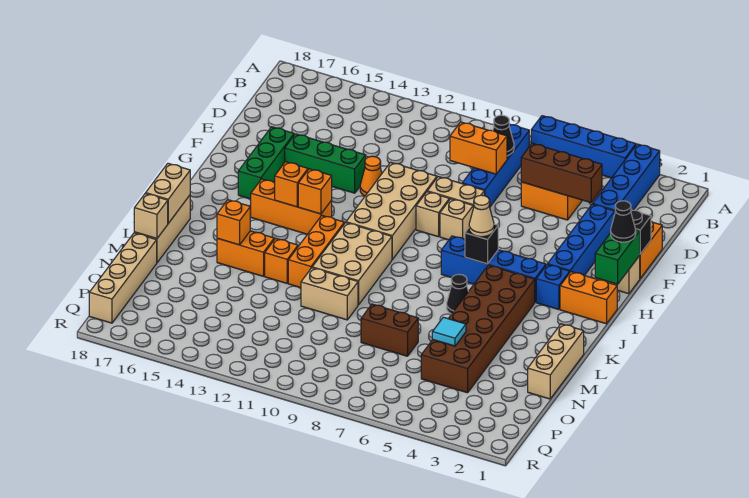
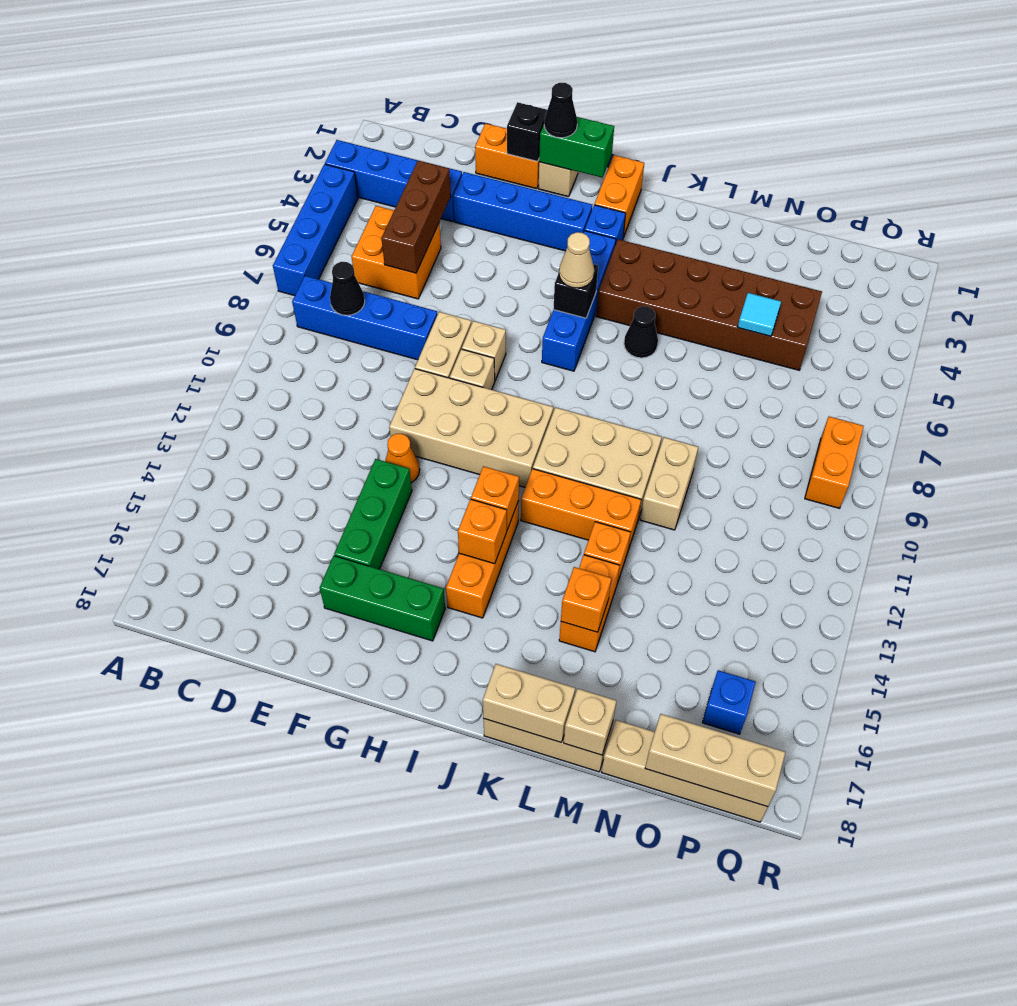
orange brick D8:D9 level 2 -> orange brick Q8:Q9 level 1
tan brick L1:N1 level 1 -> tan brick O18:Q18 level 2
brown brick N7:N8 level 1 -> none
none -> blue brick P16 level 1

